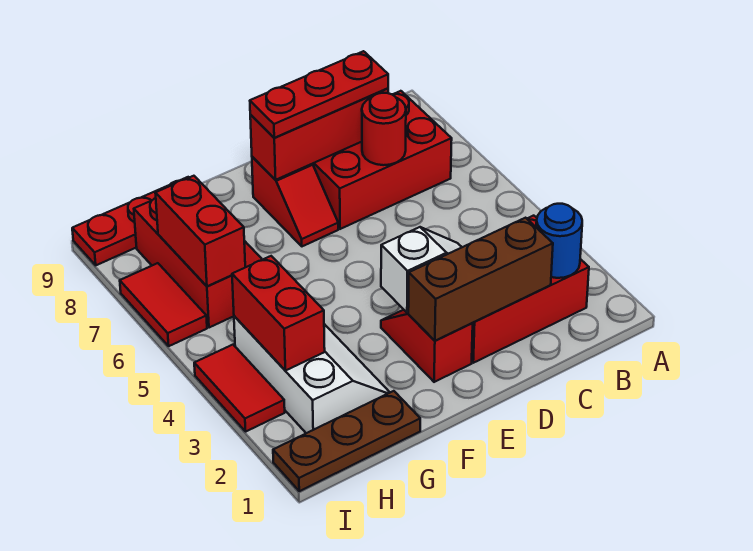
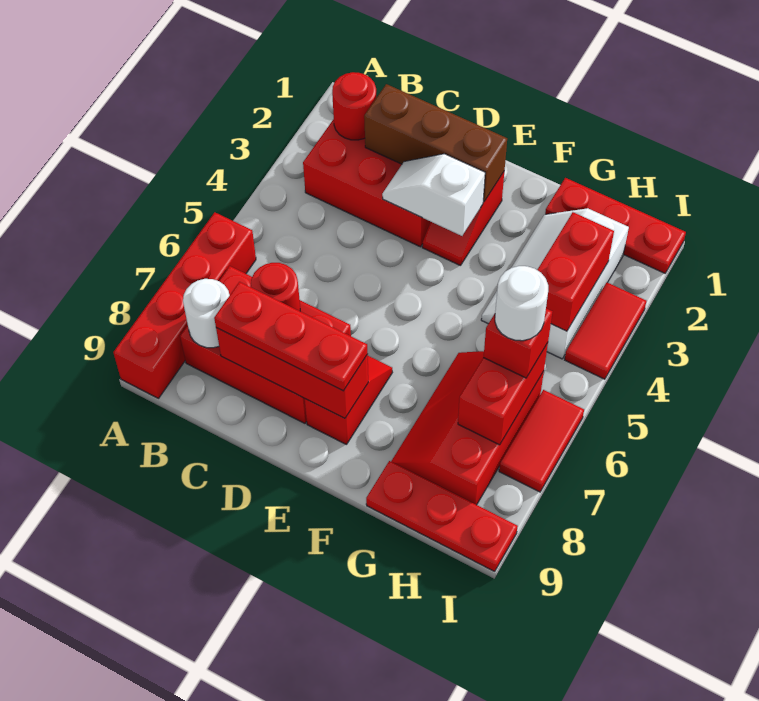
none -> red brick A6:A9 level 1
blue round brick B2 level 2 -> red round brick B2 level 2
none -> white round brick B8 level 2
brown plate G1:I1 level 1 -> red plate G1:I1 level 1
none -> red brick H6 level 3
none -> white round brick H6 level 4

